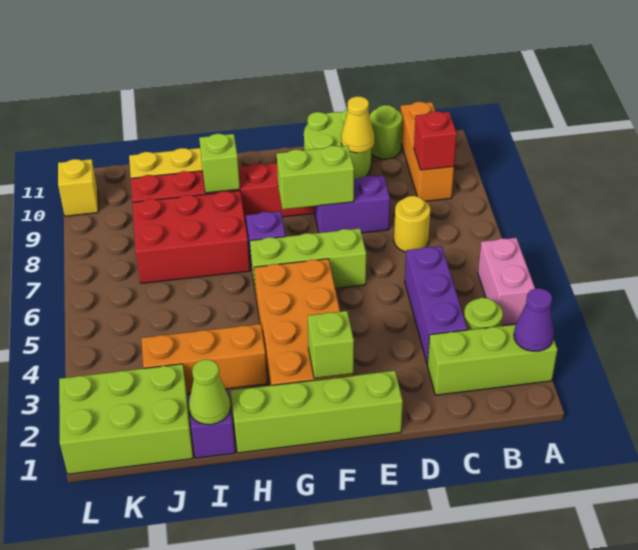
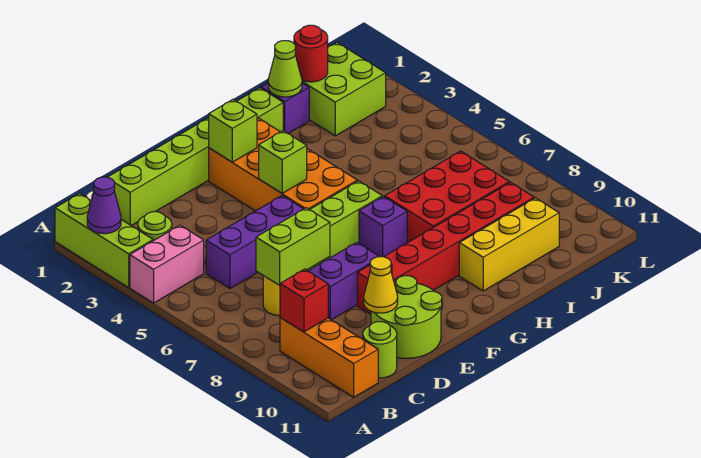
lime brick A2:C2 level 1 -> lime brick A1:A3 level 1
pink brick A4:A5 level 1 -> pink brick A4:B4 level 1
purple brick C3:C5 level 1 -> purple brick C5:E5 level 1
lime brick E1:H1 level 1 -> lime brick C1:H1 level 1
lime brick E8:F8 level 2 -> lime brick C7:D7 level 2
orange brick H3:J3 level 1 -> none
lime brick H9 level 2 -> lime brick F4 level 2
lime brick J1:L2 level 1 -> lime brick J1:K2 level 1
none -> red round brick J1 level 2
yellow brick L10 level 1 -> none

